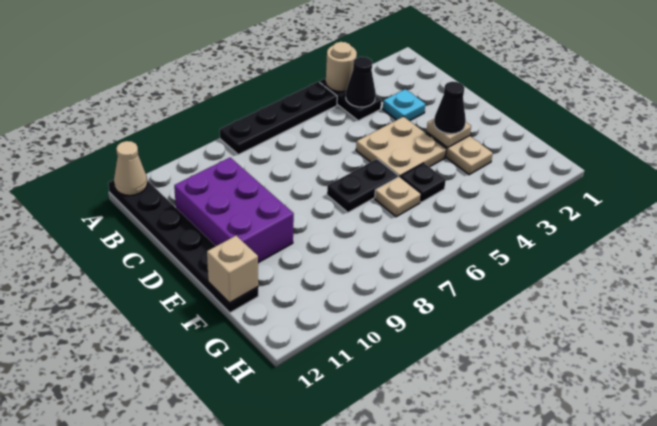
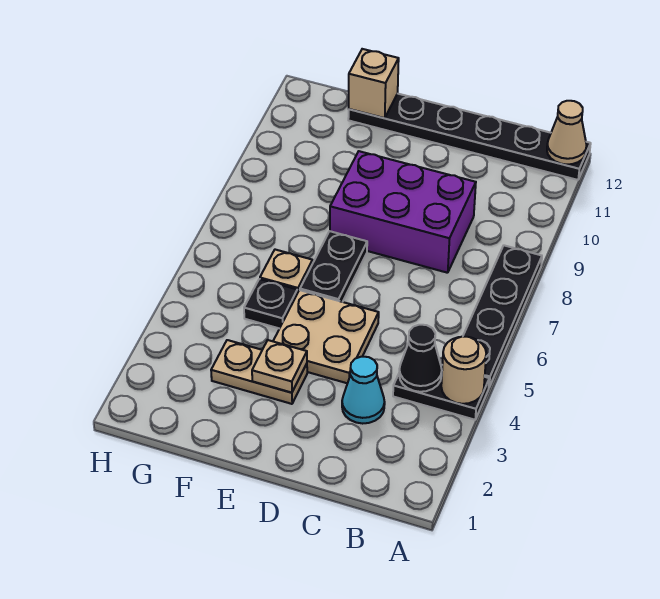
cyan plate C3 level 1 -> cyan cone C3 level 1
purple brick C10:E11 level 1 -> purple brick C8:E9 level 1
black cone E3 level 3 -> none

